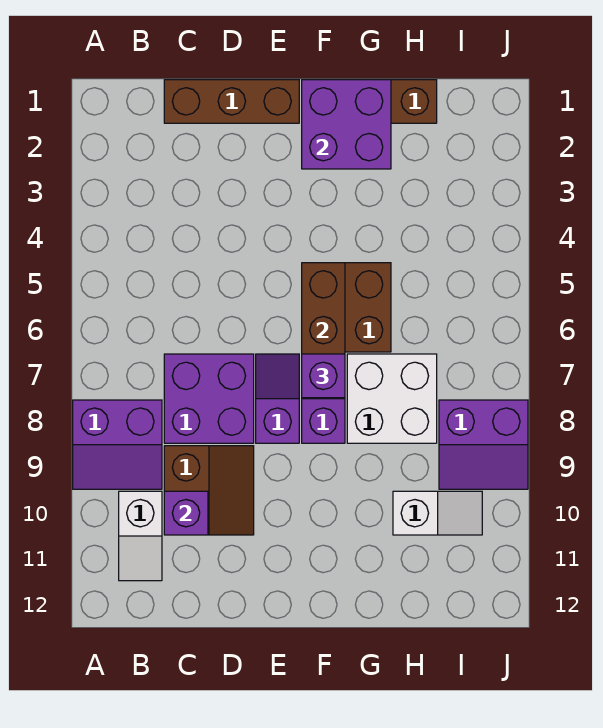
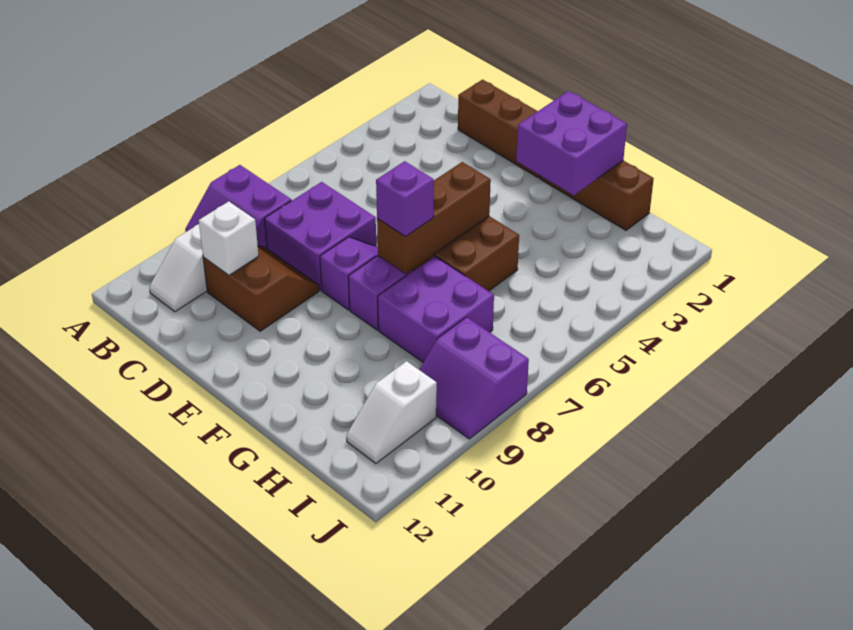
brown slope C9:D10 level 1 top C -> brown slope C9:D10 level 1 top 10
purple brick C10 level 2 -> white brick C10 level 2
white brick G7:H8 level 1 -> purple brick G7:H8 level 1
white slope H10:I10 level 1 top H -> white slope I10:I11 level 1 top 10

